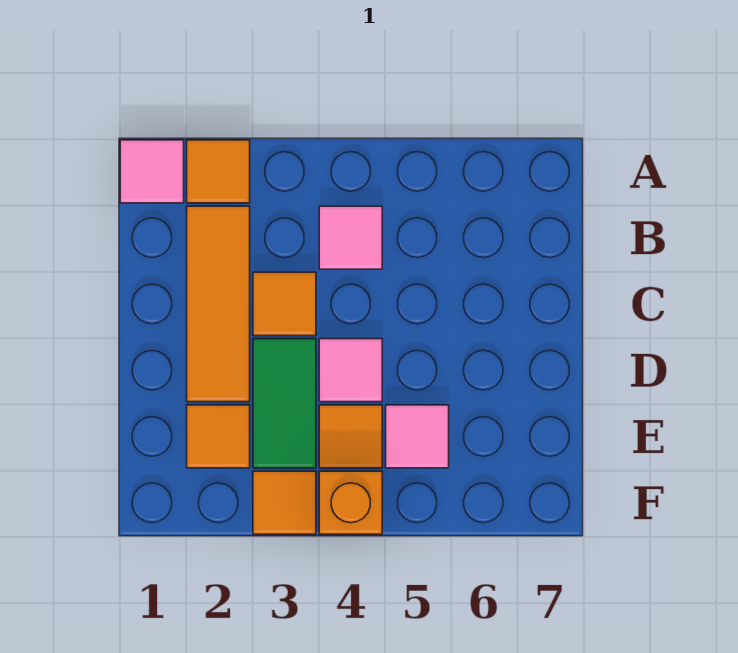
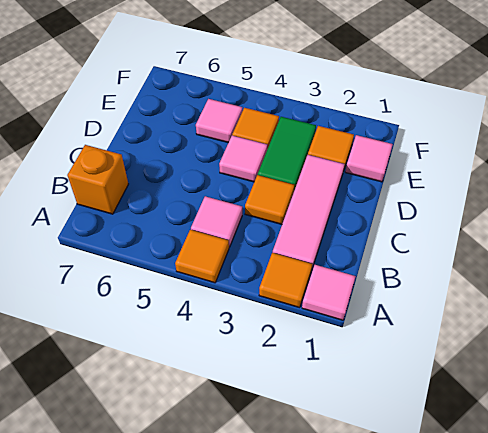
orange tile B2:D2 level 1 -> pink tile B2:D2 level 1
none -> pink tile E1 level 1
orange tile F3 level 1 -> orange tile A4 level 1
orange brick F4 level 1 -> orange brick B7 level 1

